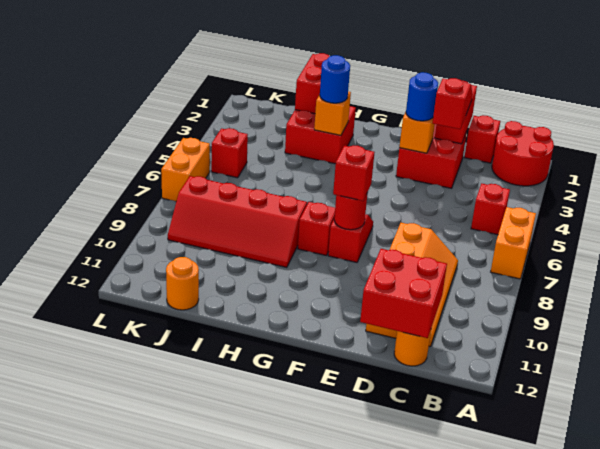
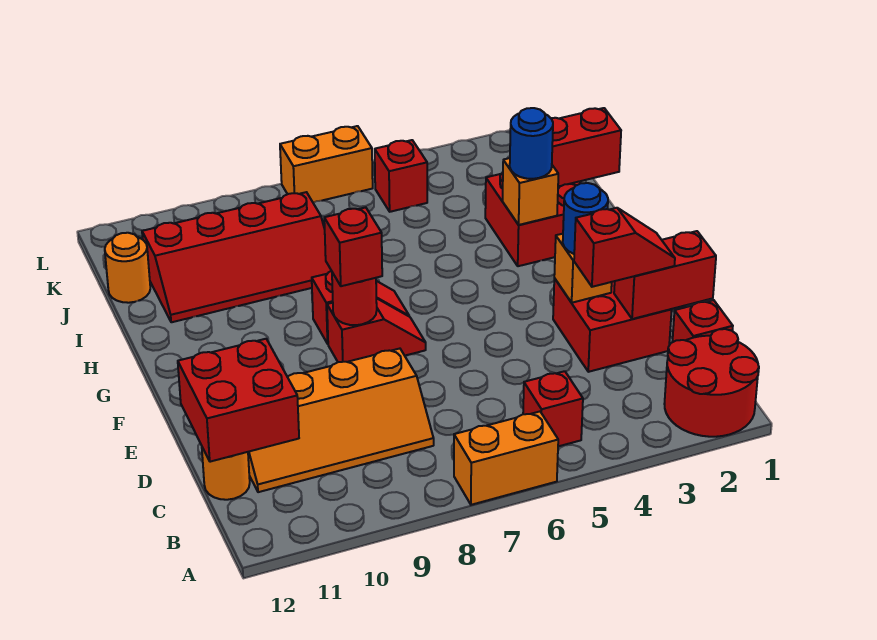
red slope H8:K9 level 1 top 8 -> red slope I8:J11 level 1 top J

